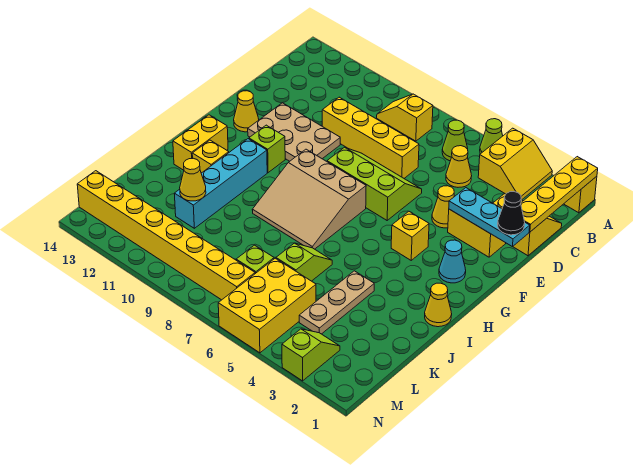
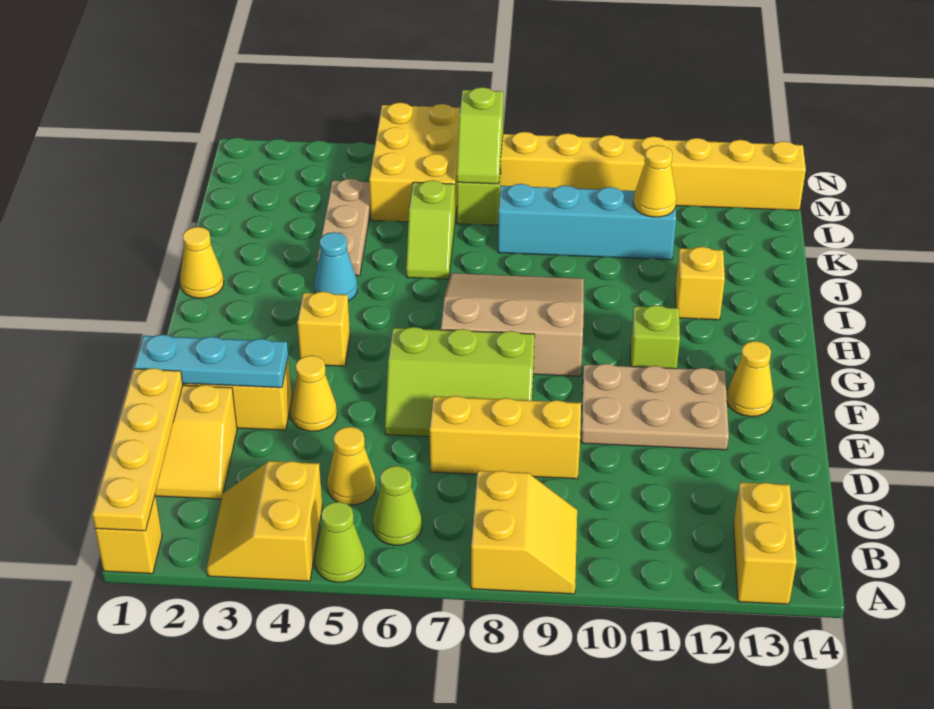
yellow slope B8:B9 level 1 top 8 -> yellow slope A8:B9 level 1 top 8
yellow brick D7:D10 level 1 -> yellow brick D7:D9 level 1
black cone E1 level 3 -> none
cyan cone G2 level 1 -> cyan cone I4 level 1
cyan brick H11:K11 level 1 -> cyan brick K8:K11 level 1
yellow brick H13:I13 level 1 -> yellow brick A13:B13 level 1
lime slope M3:N3 level 1 top N -> lime slope L7:M7 level 2 top M

